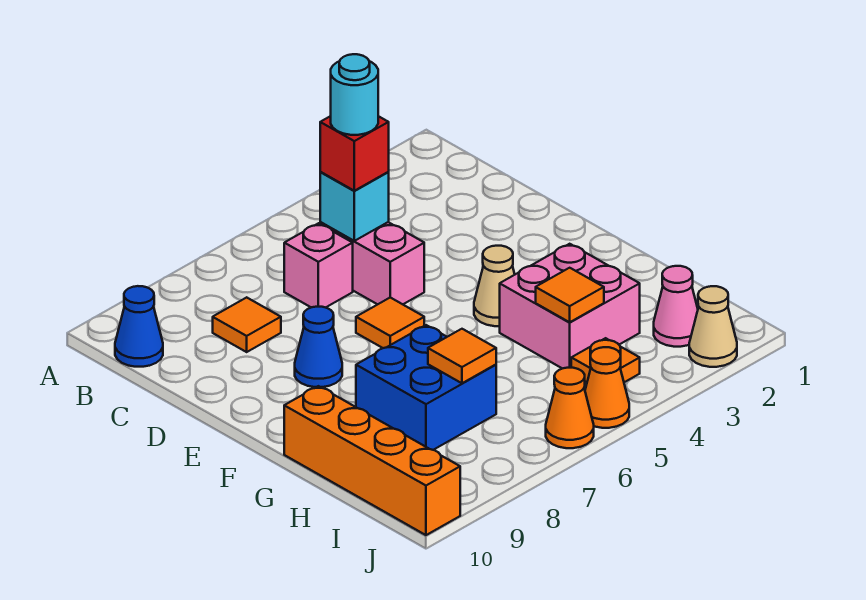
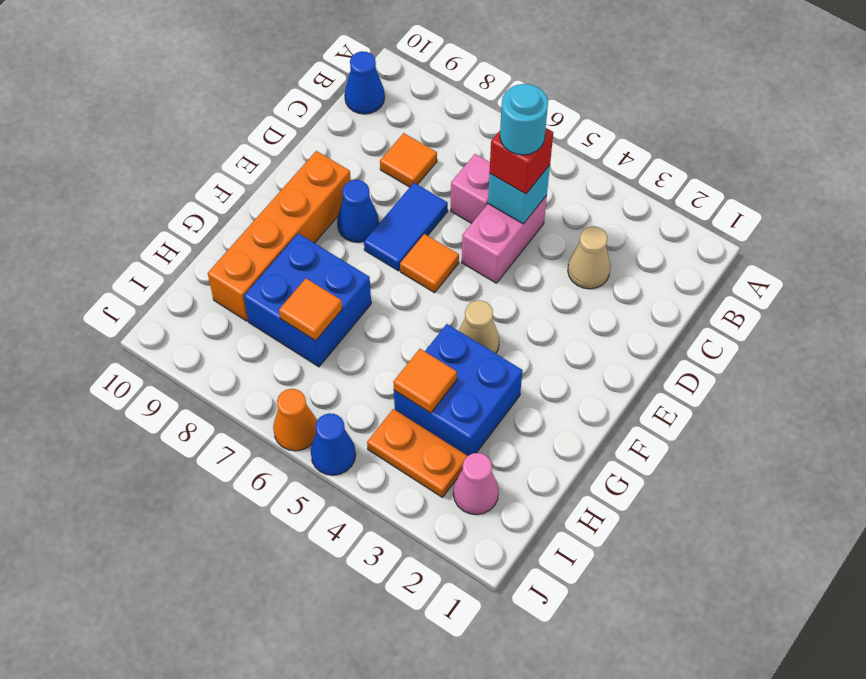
none -> blue tile D7:E7 level 1
pink brick G3:H4 level 1 -> blue brick G3:H4 level 1
orange brick G10:J10 level 1 -> orange brick E9:H9 level 1
orange plate I4 level 1 -> orange plate I3:I4 level 1
tan cone J2 level 1 -> tan cone C3 level 1
orange cone J5 level 1 -> blue cone J5 level 1

